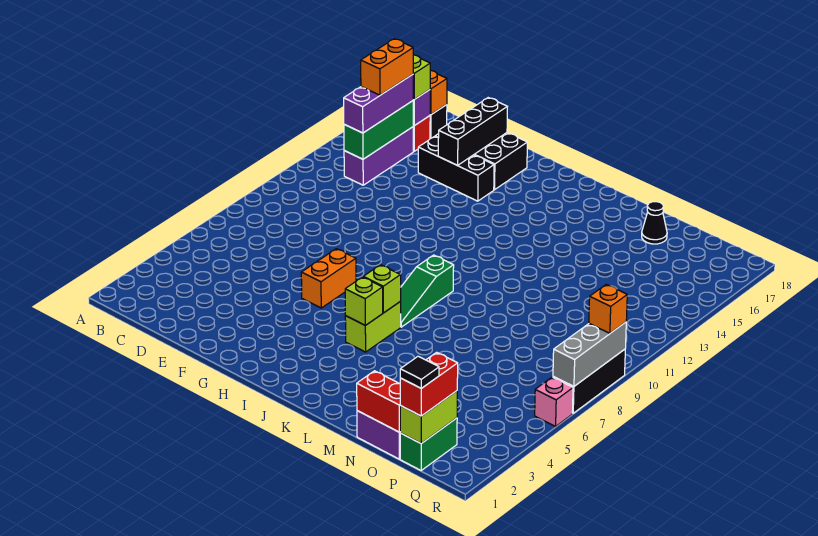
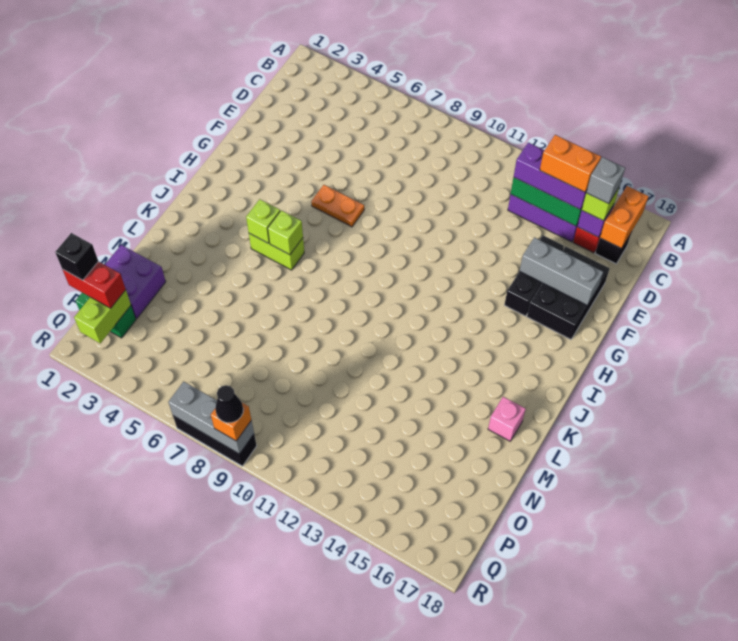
none -> grey brick C16 level 4
black brick F15:F17 level 2 -> grey brick F15:F17 level 2
orange brick G6:G7 level 1 -> orange plate G6:G7 level 1
green slope J7:J9 level 1 top 9 -> none
red brick N1:O1 level 2 -> none
black cone N17 level 1 -> black cone R9 level 4
lime brick P1:P2 level 2 -> lime brick P2:Q2 level 2
black tile P1 level 4 -> black brick P1 level 4
pink brick R6 level 1 -> pink brick L17 level 1

